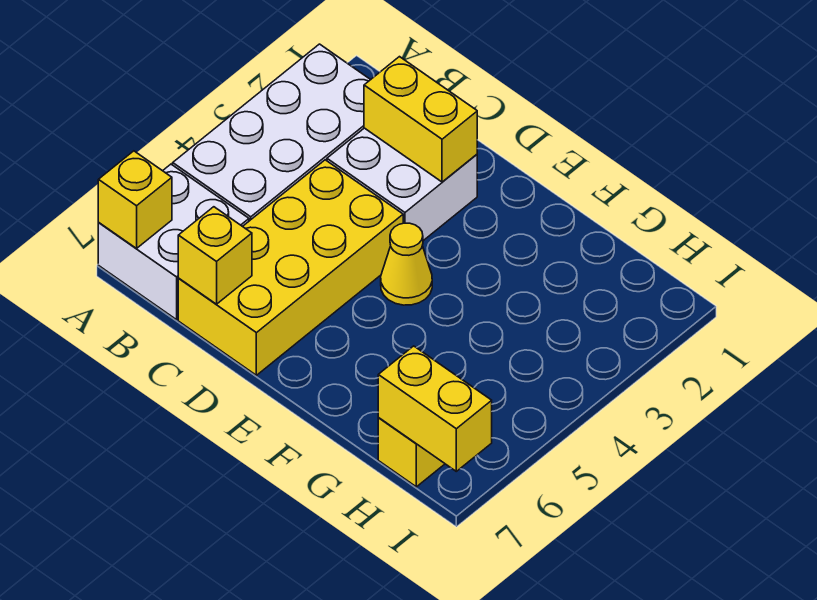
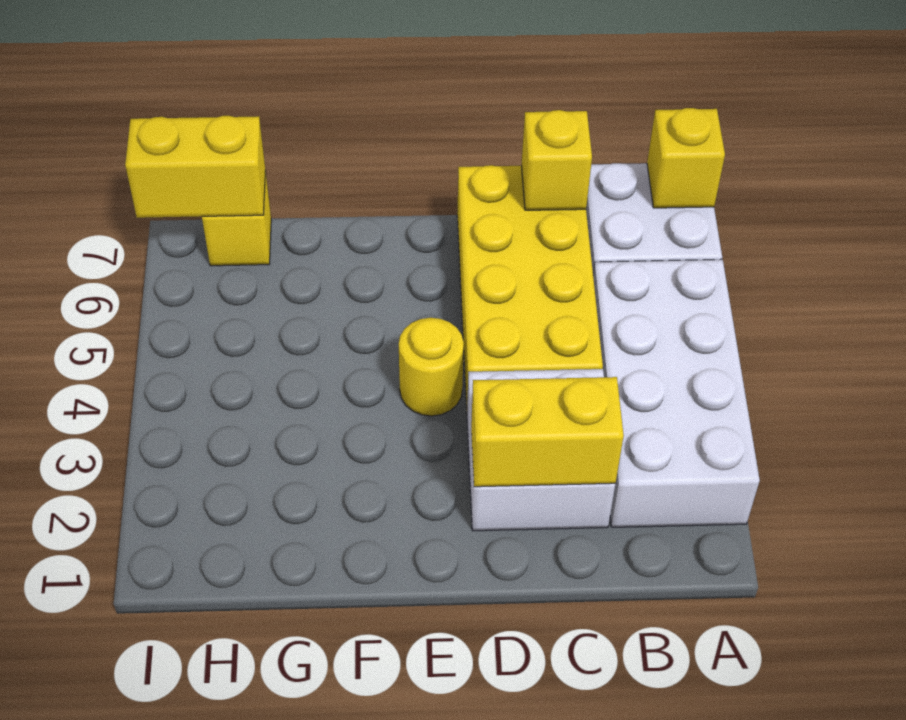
yellow cone E4 level 1 -> yellow round brick E4 level 1

